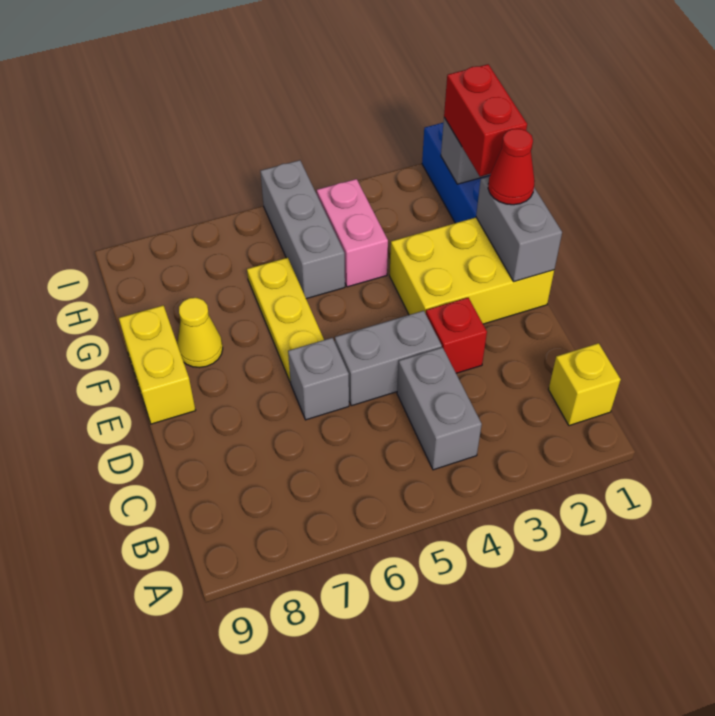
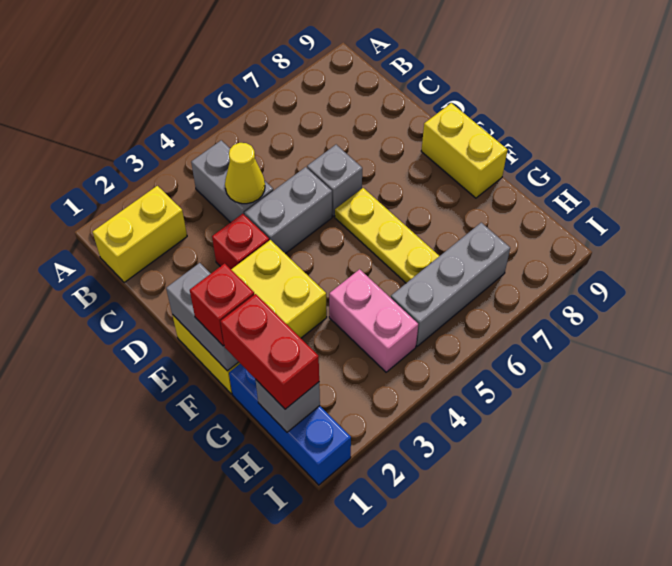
yellow brick B1 level 1 -> yellow brick B1:B2 level 1
red cone F1 level 3 -> red brick F1 level 3
yellow cone F8 level 1 -> yellow cone C4 level 2
grey brick G5:I5 level 1 -> grey brick H5:H7 level 1

